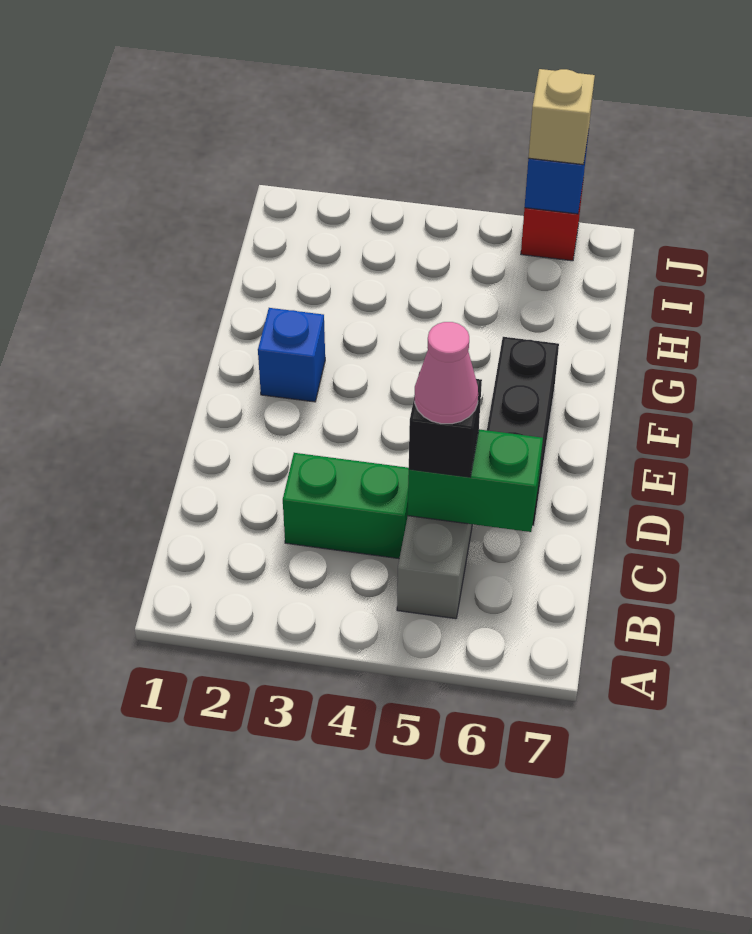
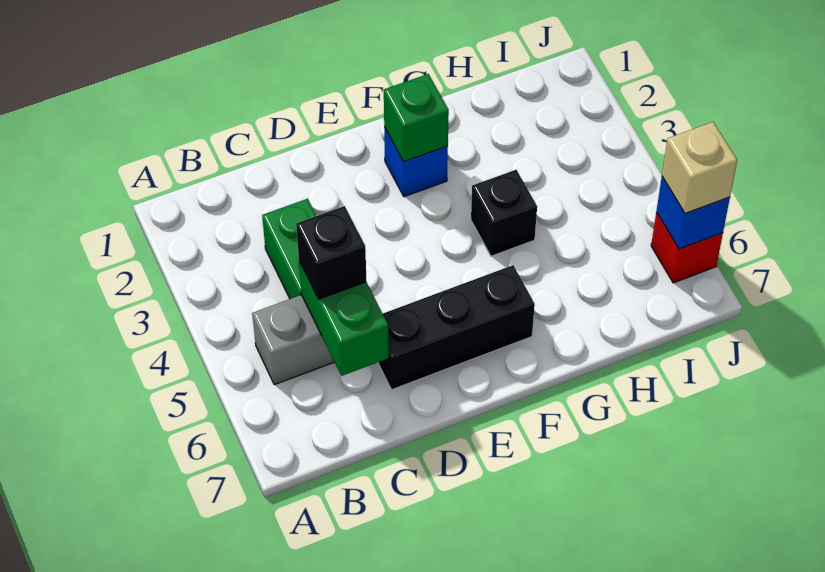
pink cone C5 level 4 -> none
none -> green brick F2 level 2
none -> black brick G4 level 1

